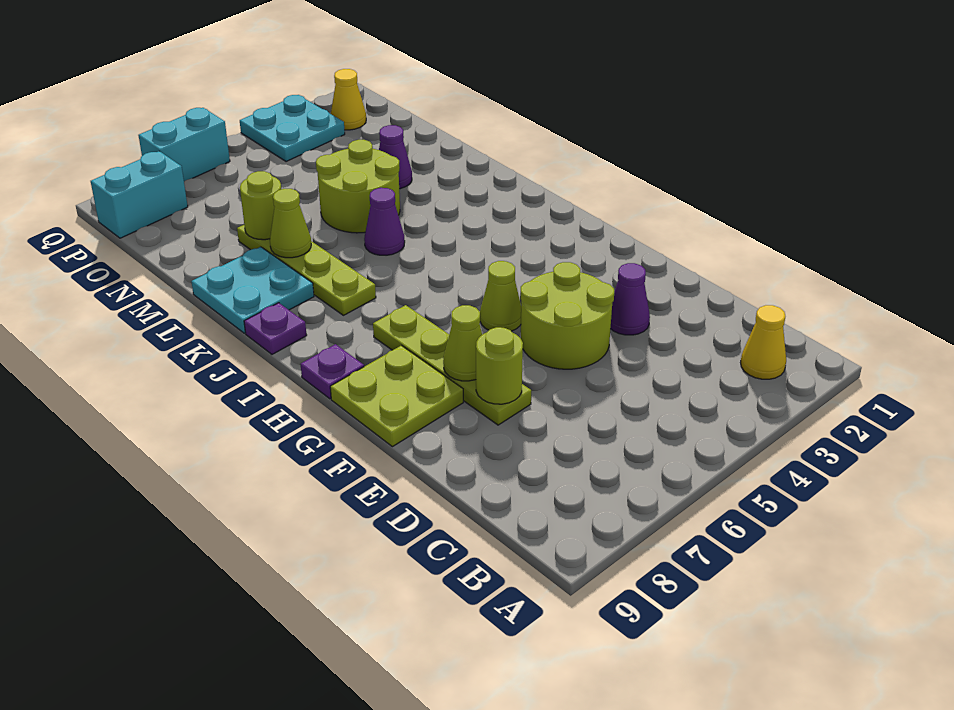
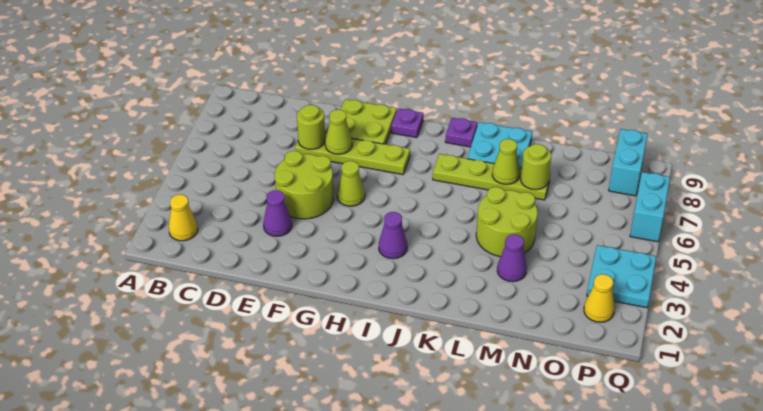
purple cone K5 level 1 -> purple cone I3 level 1

